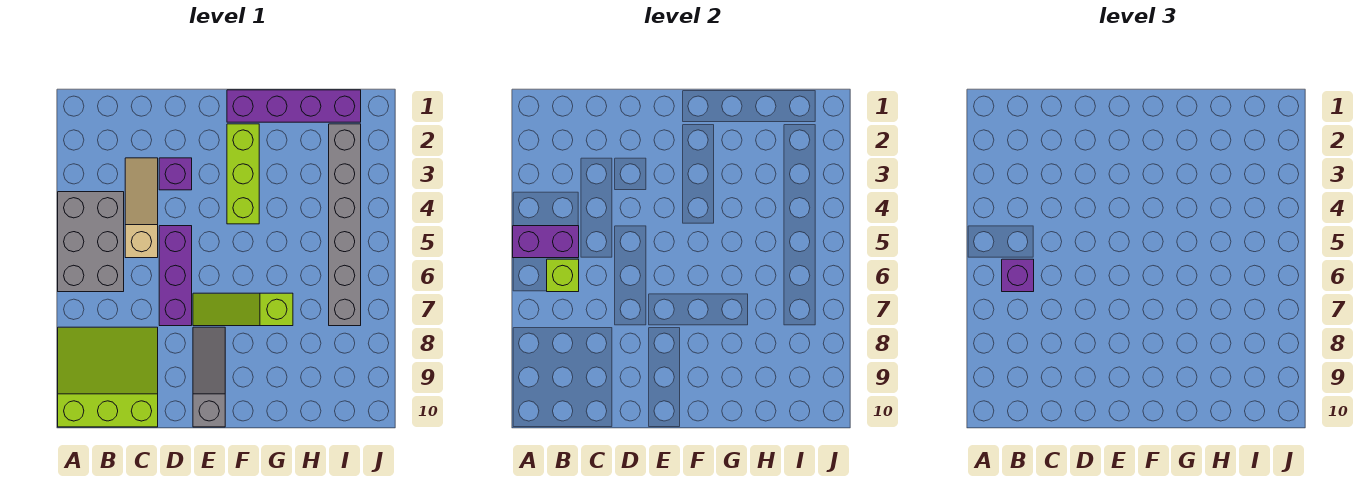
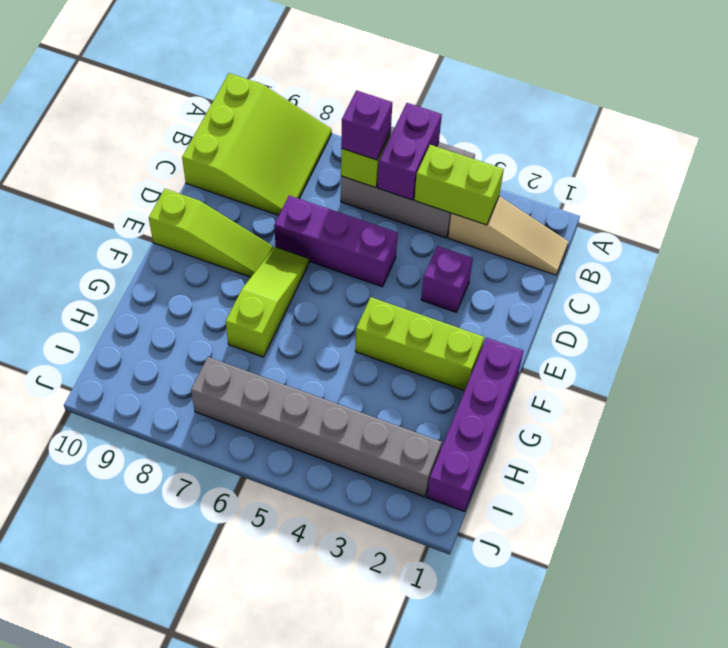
none -> lime brick B3:B4 level 2
tan slope C3:C5 level 1 top 5 -> tan slope B1:B3 level 1 top 3
grey slope E8:E10 level 1 top 10 -> lime slope E8:E10 level 1 top 10

